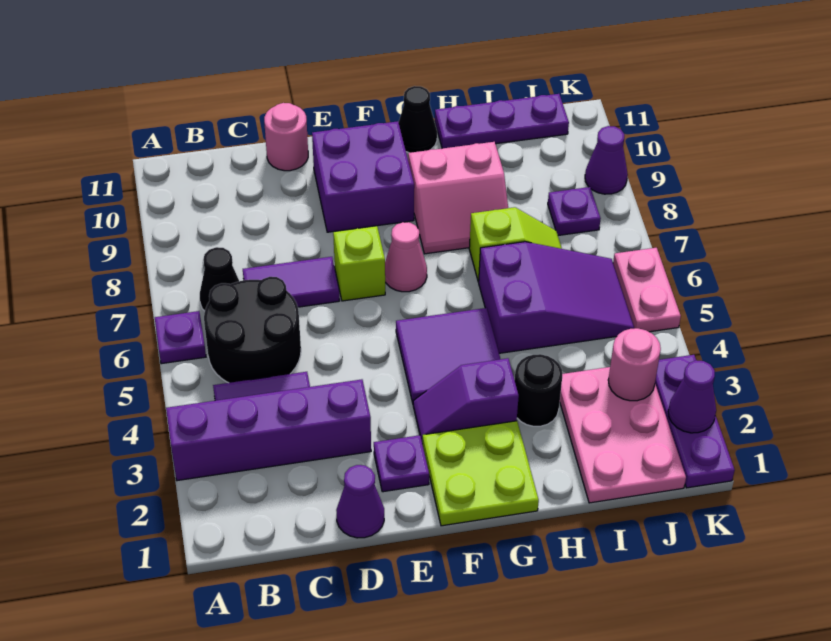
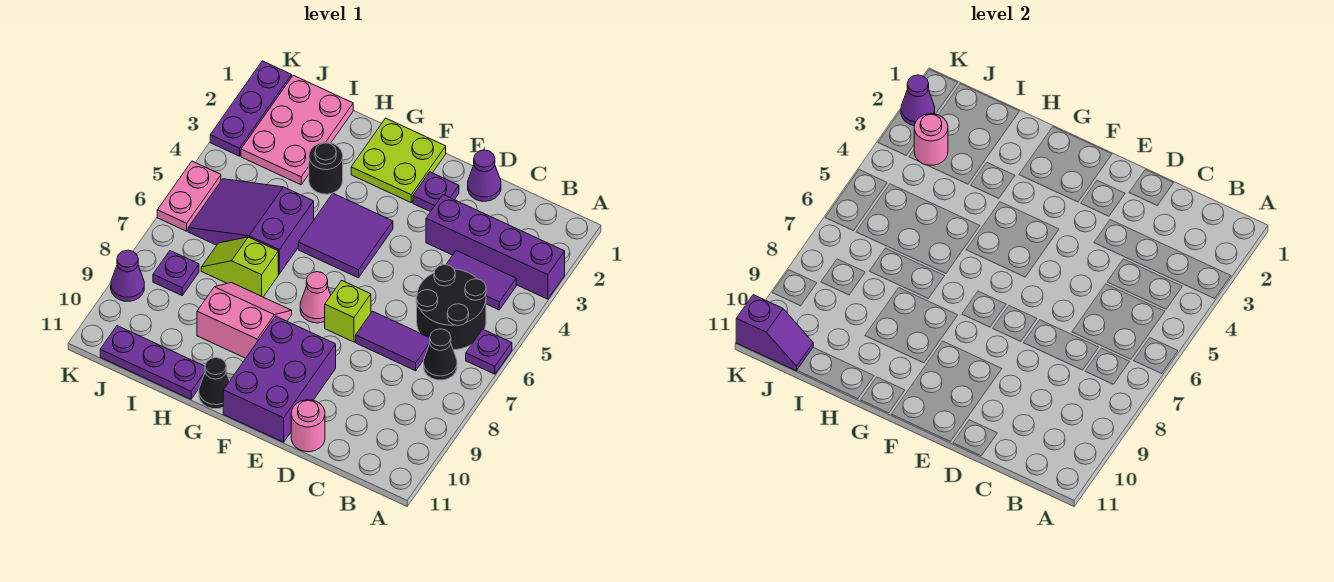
purple brick E9:F10 level 1 -> purple brick E9:F11 level 1
purple slope F3:G3 level 1 top G -> purple slope J11:K11 level 2 top K

